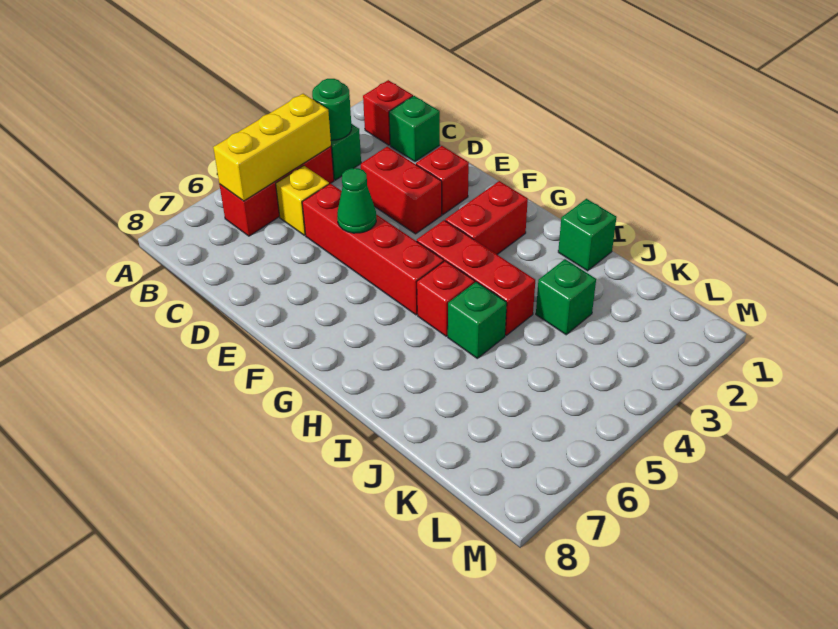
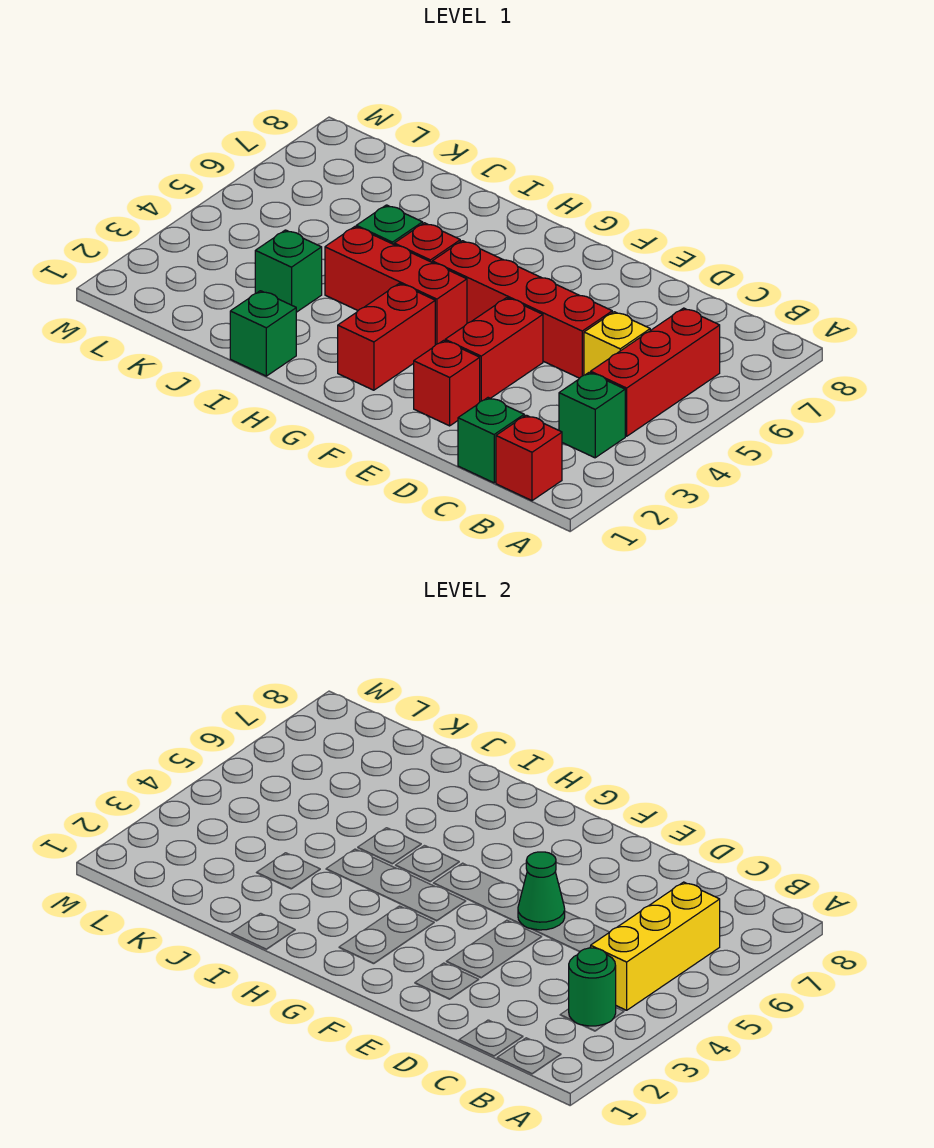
red brick D3:E3 level 1 -> red brick E3:E4 level 1

